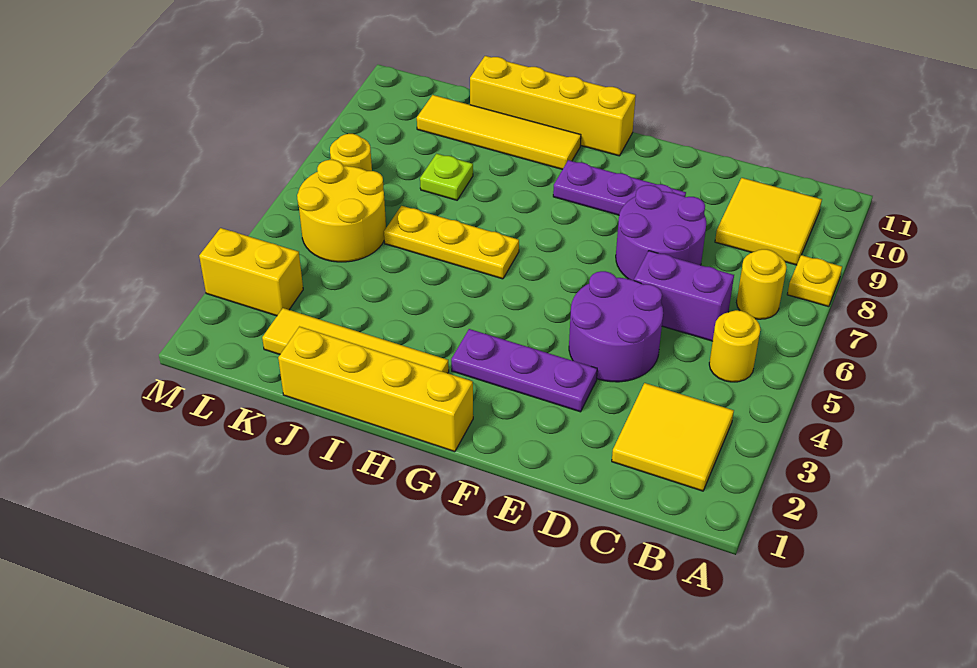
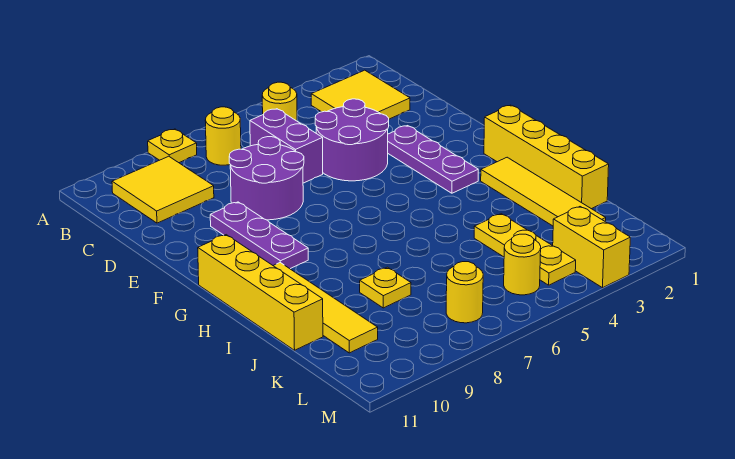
yellow plate H6:J6 level 1 -> yellow plate J4:L4 level 1
lime plate J8 level 1 -> yellow plate J8 level 1
yellow round brick K5:L6 level 1 -> yellow round brick L5 level 1

